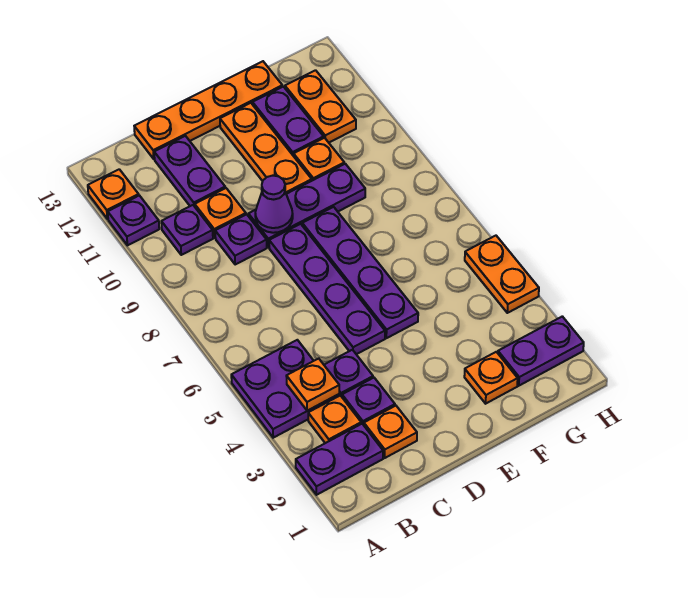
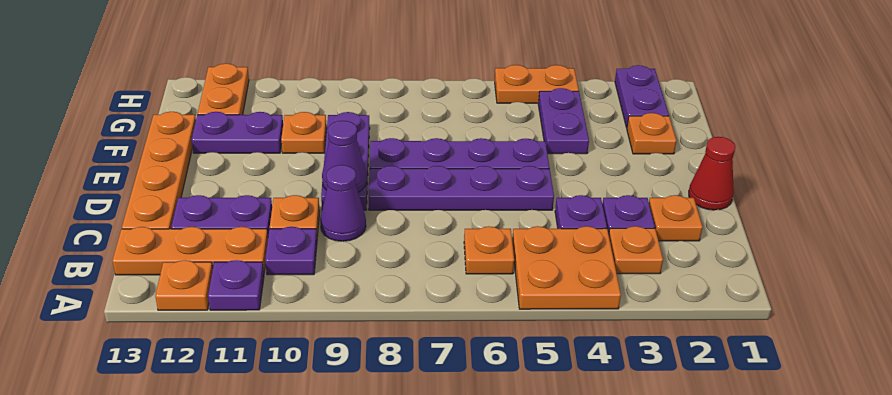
purple plate A2:B2 level 1 -> purple plate F4:G4 level 1
purple plate A4:B5 level 1 -> orange plate A4:B5 level 1
orange plate B4 level 2 -> orange plate B6 level 1
purple plate C9 level 1 -> purple cone C9 level 1
none -> red cone D1 level 1
orange plate E10:E12 level 1 -> orange plate B11:B13 level 1
orange plate G11:G12 level 1 -> orange plate G12:H12 level 1

